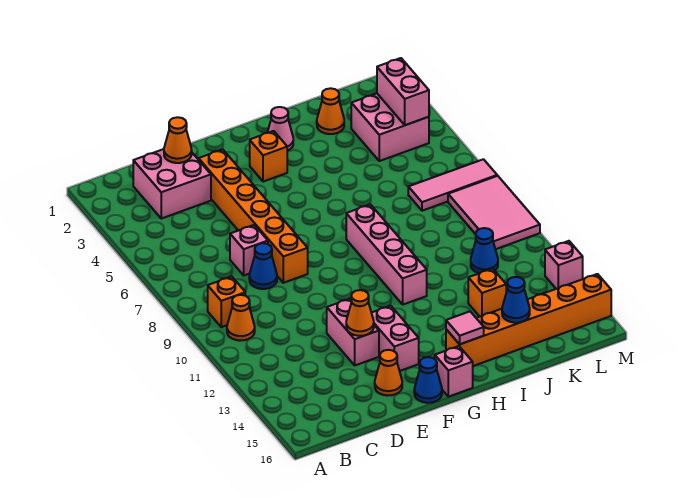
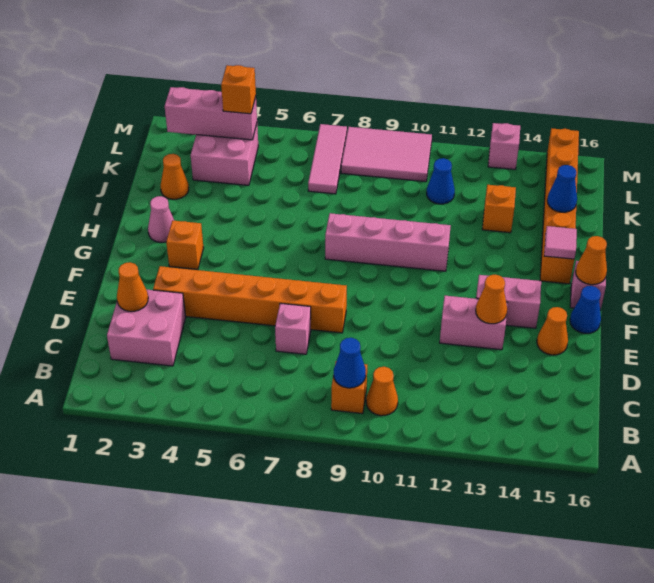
blue cone D8 level 1 -> blue cone B9 level 2
none -> orange cone G16 level 2
pink brick L3:L4 level 2 -> pink brick L2:L4 level 2
none -> orange brick L4 level 3

